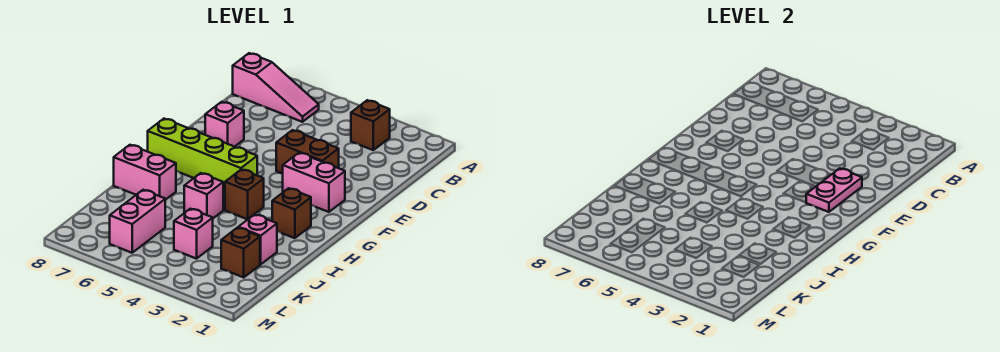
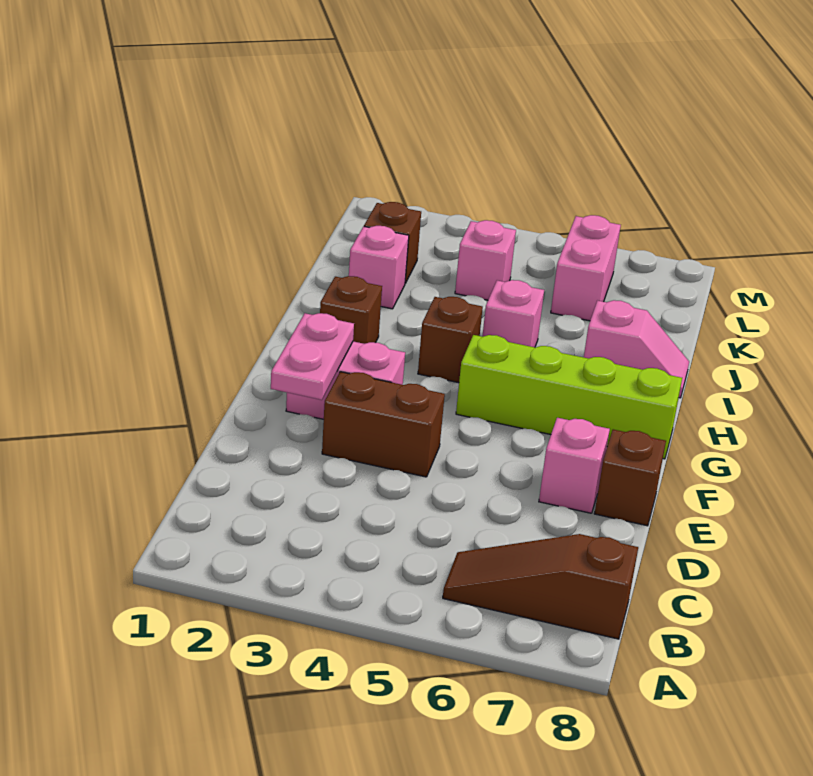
brown brick B3 level 1 -> brown brick E8 level 1
pink slope B6:B8 level 1 top 8 -> brown slope B6:B8 level 1 top 8
pink brick I7:I8 level 1 -> pink slope I7:I8 level 1 top 7

